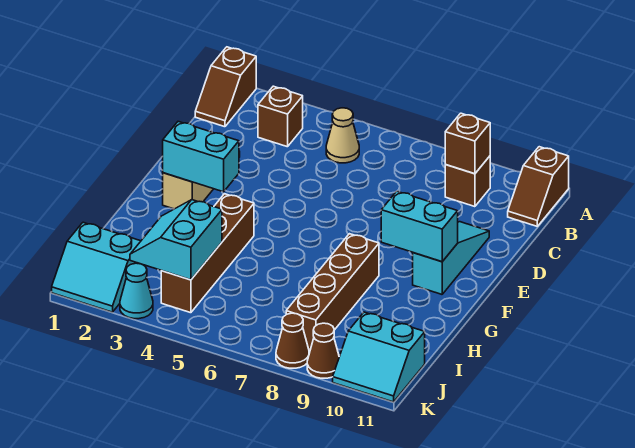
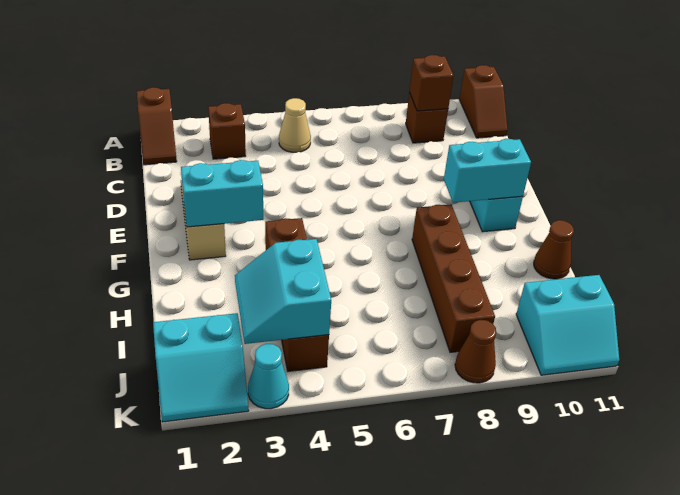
brown cone K9 level 1 -> brown cone H11 level 1

